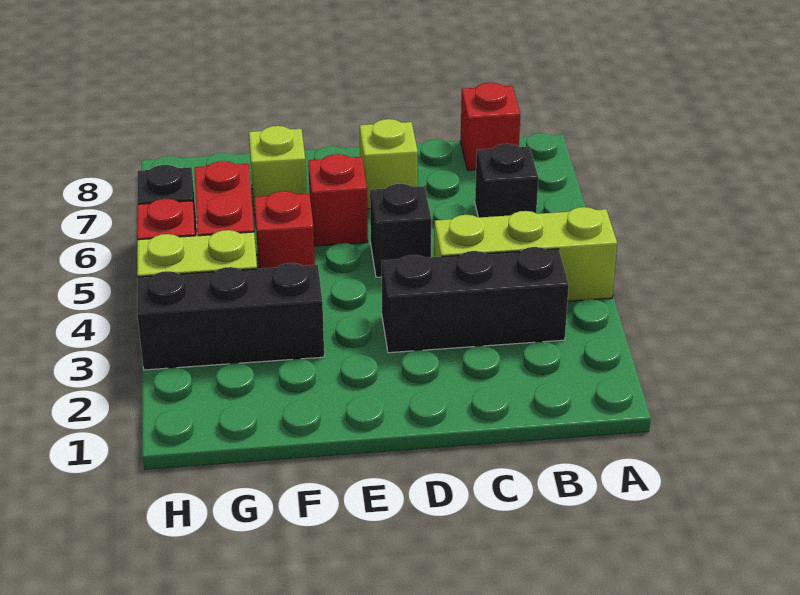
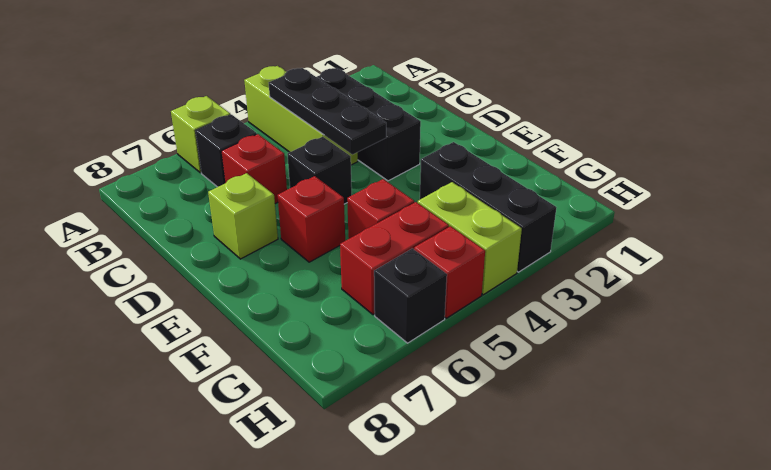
none -> black plate B4:D4 level 2
red brick B8 level 1 -> red brick C6 level 1
lime brick F7 level 1 -> lime brick A6 level 1

